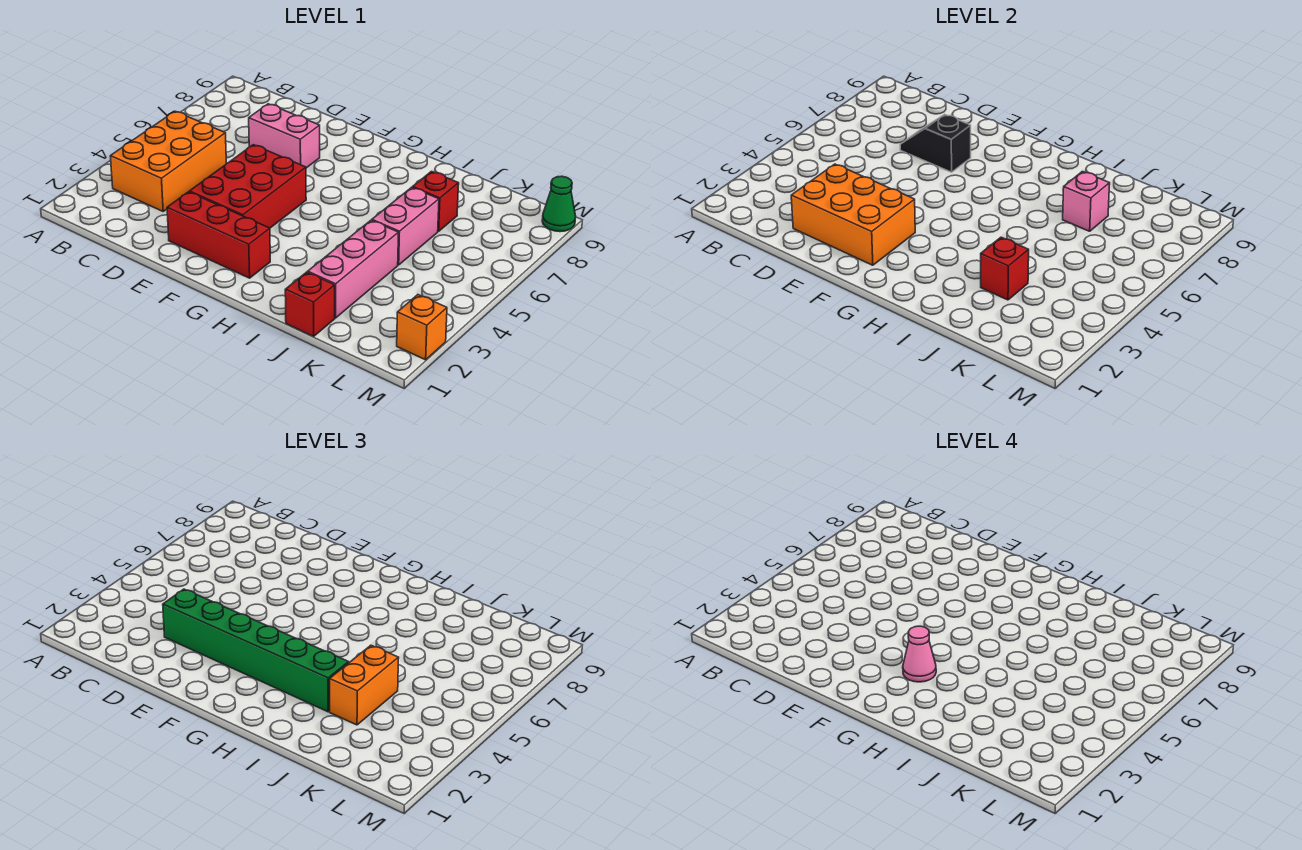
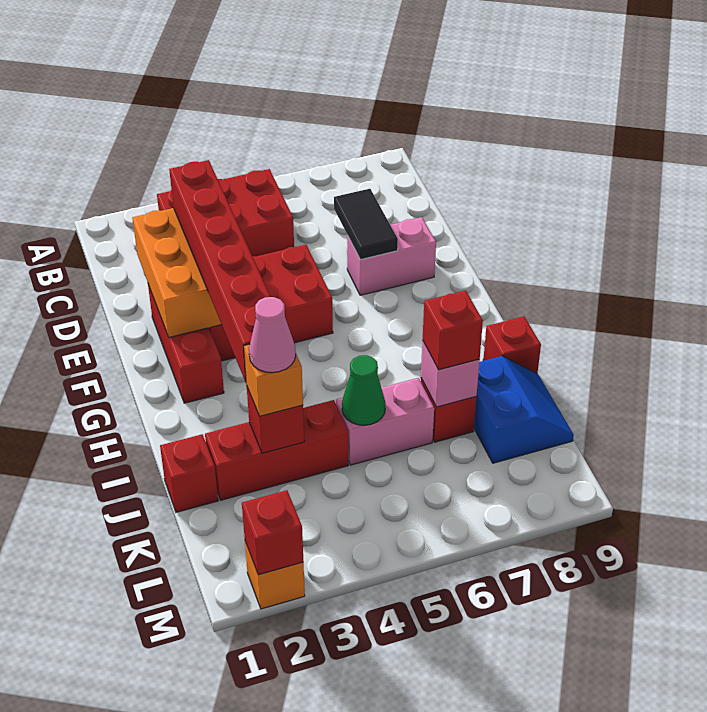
orange brick B3:C5 level 1 -> red brick B3:C5 level 1
green brick D3:I3 level 3 -> red brick D3:I3 level 3
pink brick D7:E7 level 1 -> pink brick E7:E8 level 1
black slope D7:E7 level 2 top E -> black tile D7:E7 level 2
pink cone G3 level 4 -> pink cone J3 level 4
none -> red brick I9 level 1
pink brick J2:J4 level 1 -> red brick J2:J4 level 1
orange brick J3:J4 level 3 -> orange brick J3 level 3
none -> red brick J7 level 3
none -> blue slope J8:K9 level 1 top 8
none -> red brick M2 level 2
green cone M9 level 1 -> green cone J5 level 2

